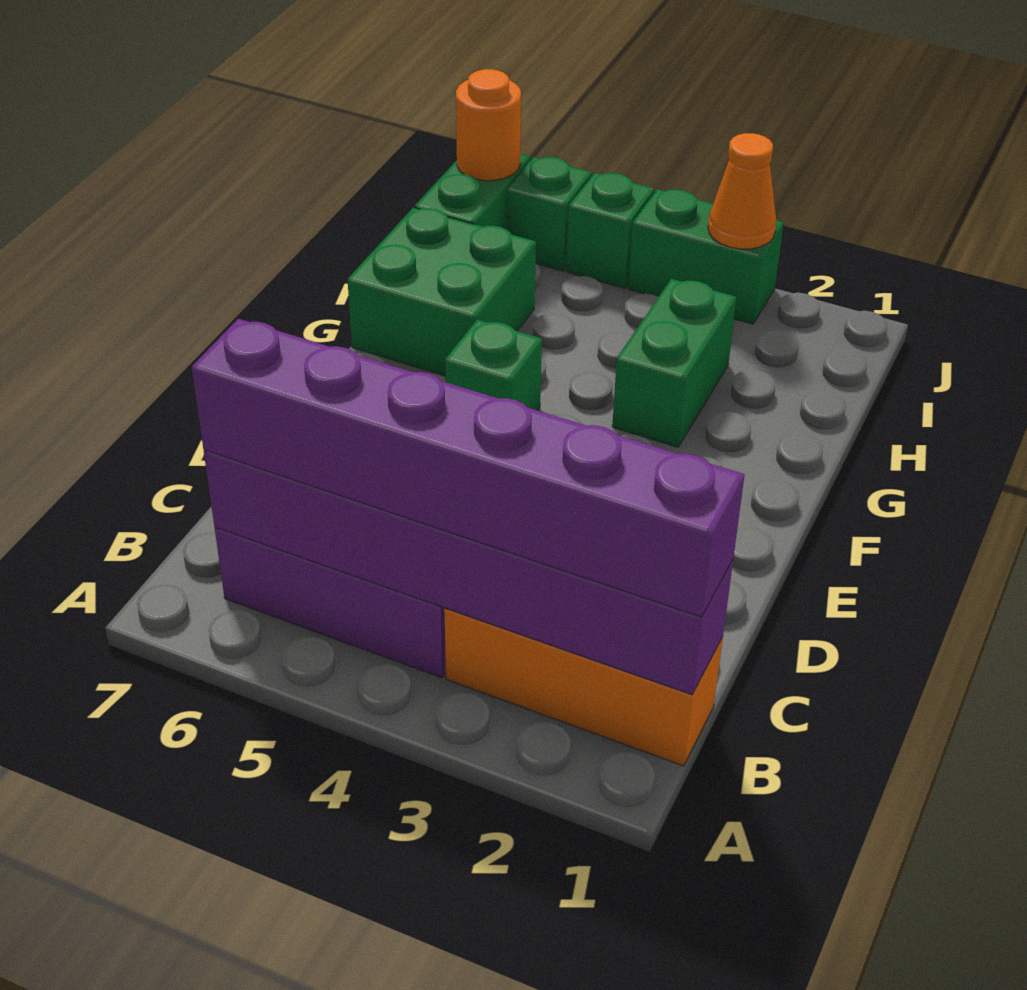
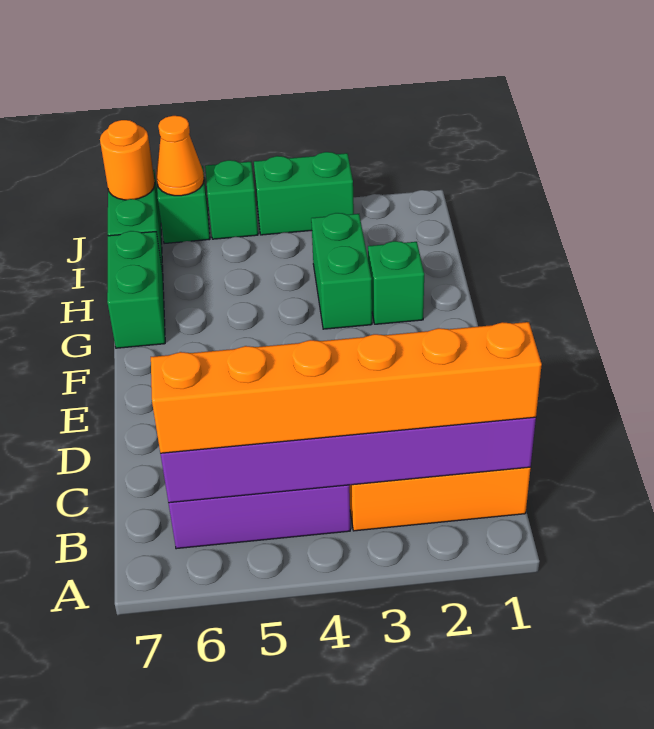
purple brick B1:B6 level 3 -> orange brick B1:B6 level 3
green brick F5 level 1 -> green brick G2 level 1
green brick G6:H7 level 1 -> green brick G7:H7 level 1
orange cone J3 level 2 -> orange cone J6 level 2

